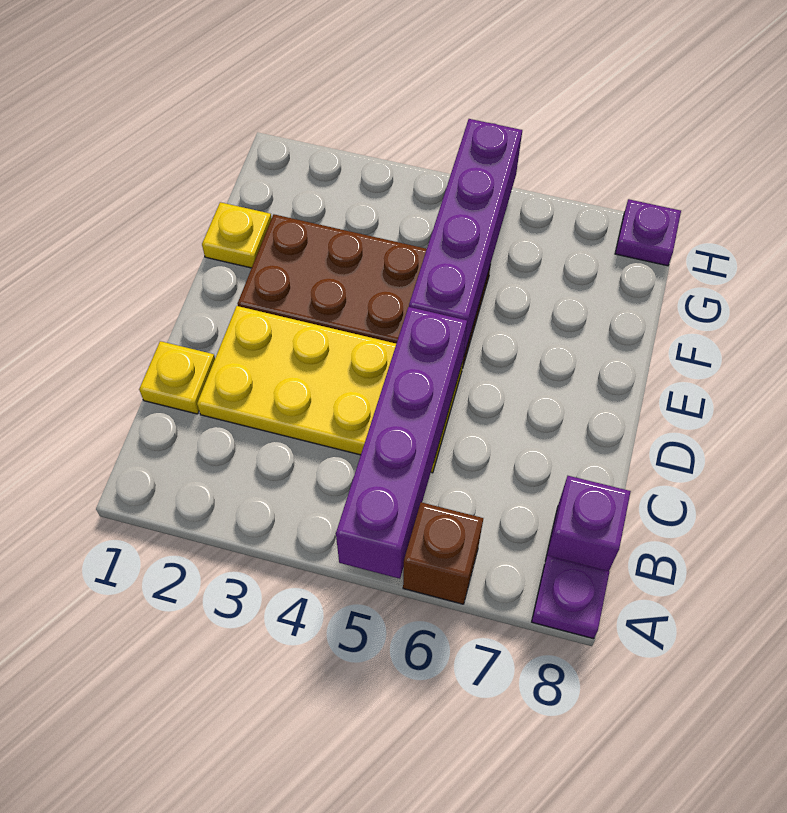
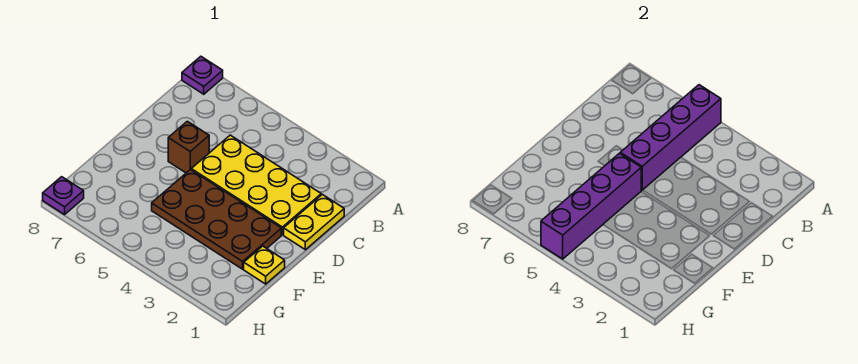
brown brick A6 level 1 -> brown brick D6 level 1
purple brick B8 level 1 -> none
yellow plate C1 level 1 -> yellow plate C1:D1 level 1

